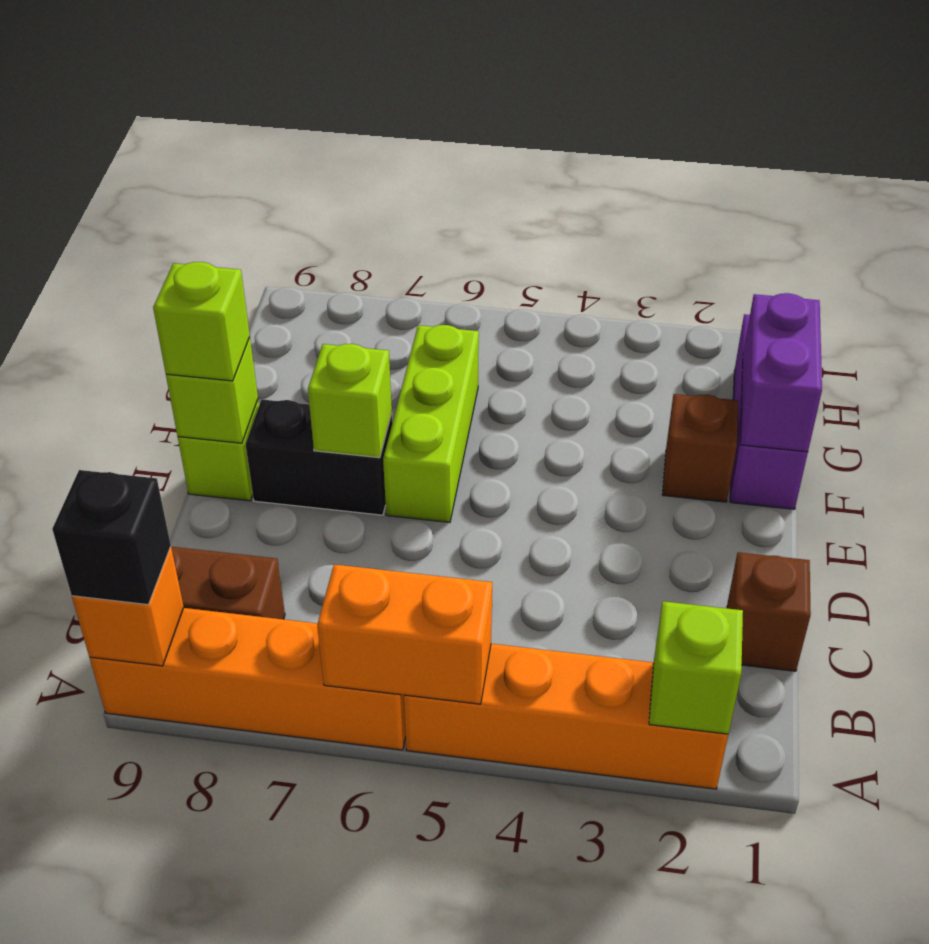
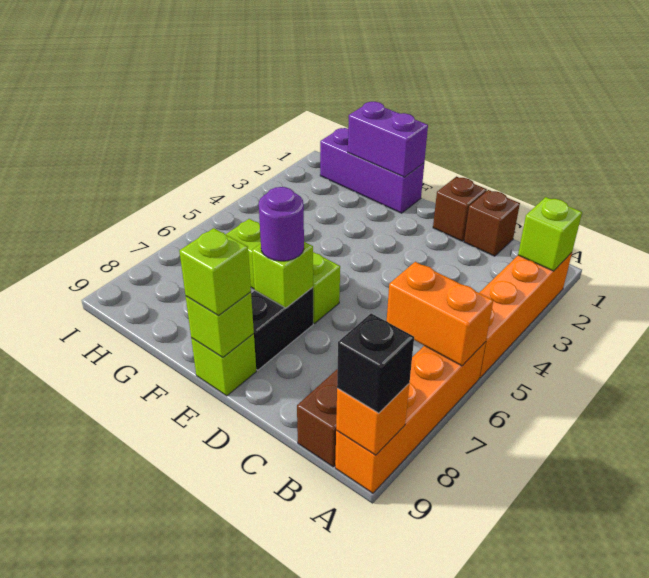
orange brick A5:A6 level 2 -> orange brick A6:B6 level 2
none -> purple round brick E7 level 3
brown brick F2 level 1 -> brown brick D1 level 1

